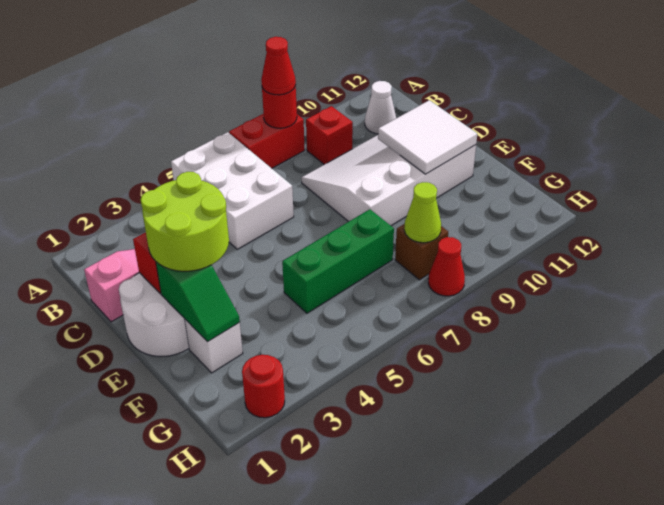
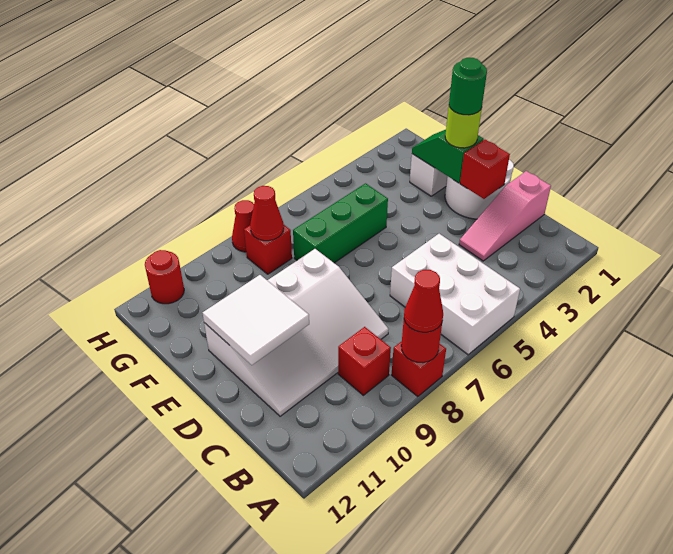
red brick A7:A8 level 1 -> red brick A8 level 1
white cone B11 level 1 -> none
lime round brick D2:E3 level 3 -> lime round brick E2 level 3
none -> green round brick E2 level 4
brown brick G8 level 1 -> red brick G8 level 1
lime cone G8 level 2 -> red cone G8 level 2
red round brick H2 level 1 -> red round brick H11 level 1

